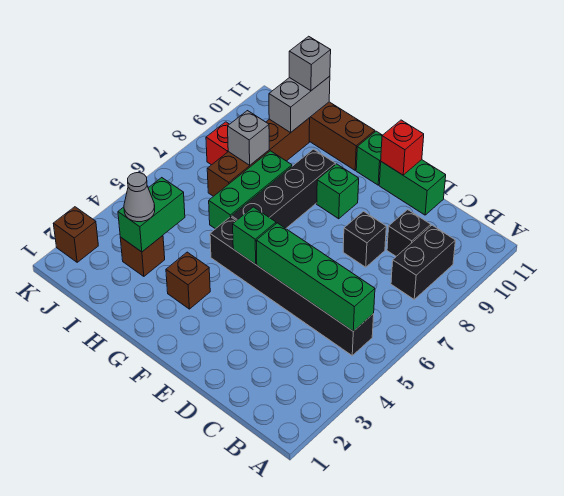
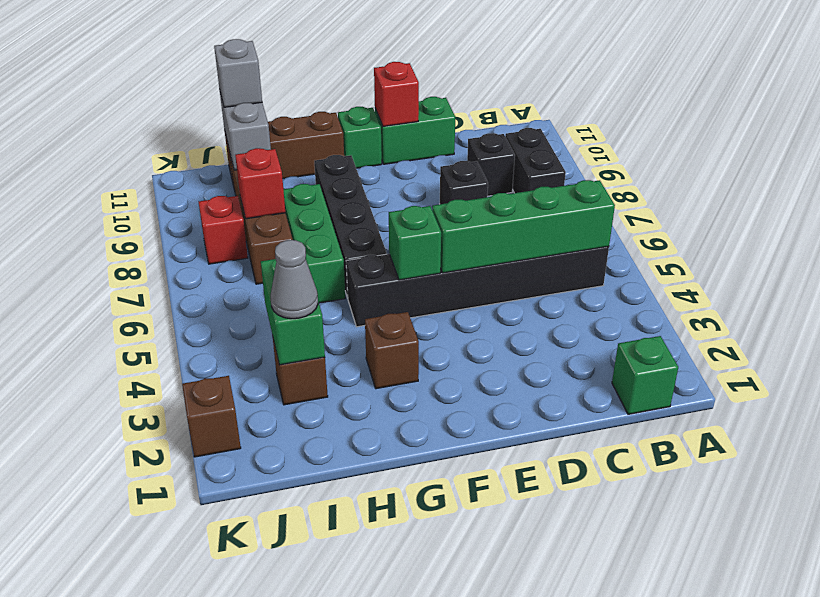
green brick F9 level 1 -> green brick B1 level 1
grey brick I8 level 2 -> red brick I8 level 2

